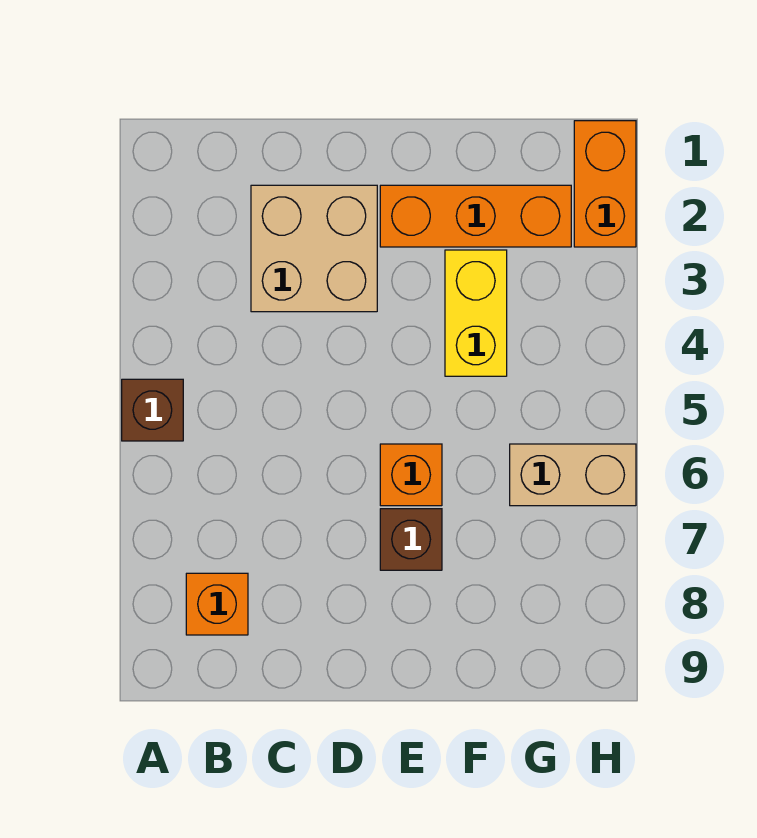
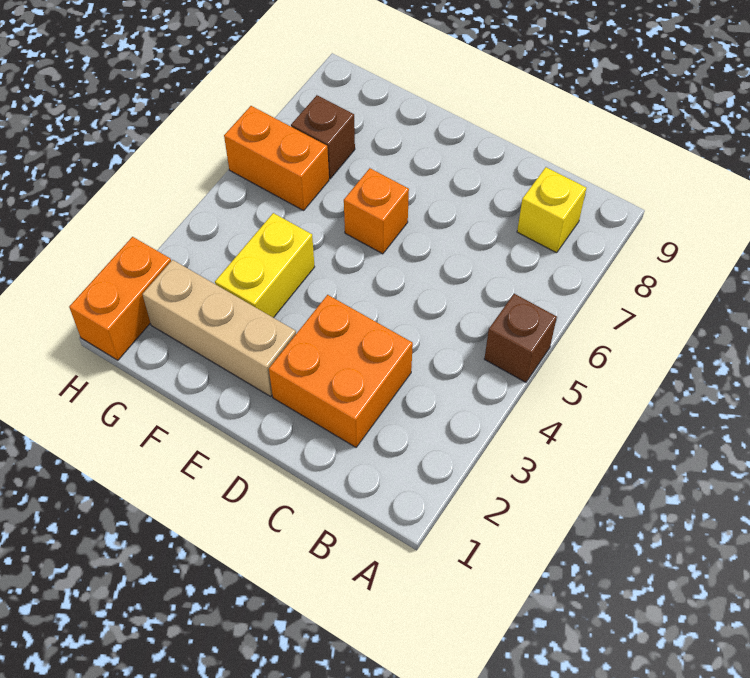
orange brick B8 level 1 -> yellow brick B8 level 1
tan brick C2:D3 level 1 -> orange brick C2:D3 level 1
orange brick E2:G2 level 1 -> tan brick E2:G2 level 1
brown brick E7 level 1 -> brown brick G7 level 1
tan brick G6:H6 level 1 -> orange brick G6:H6 level 1

